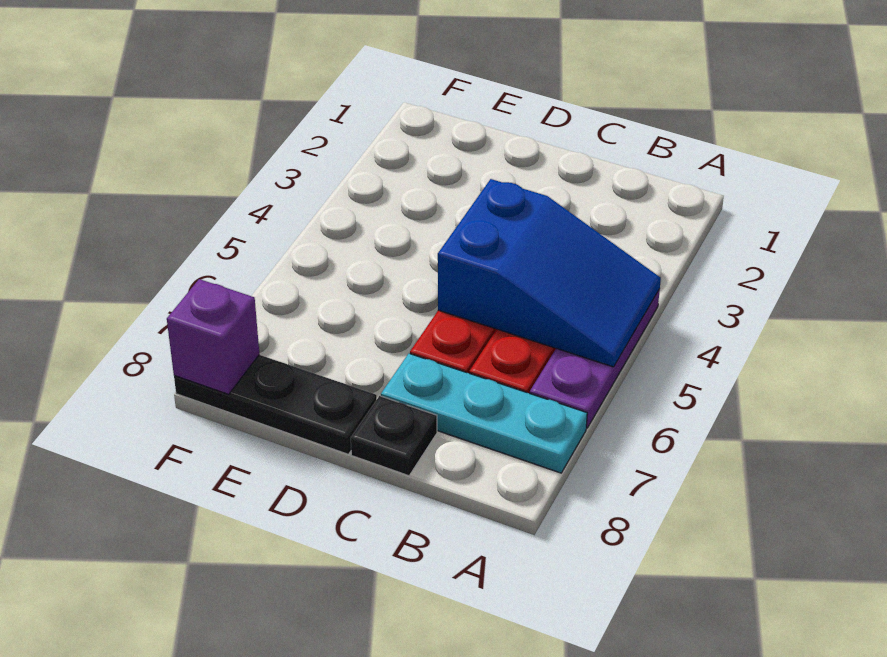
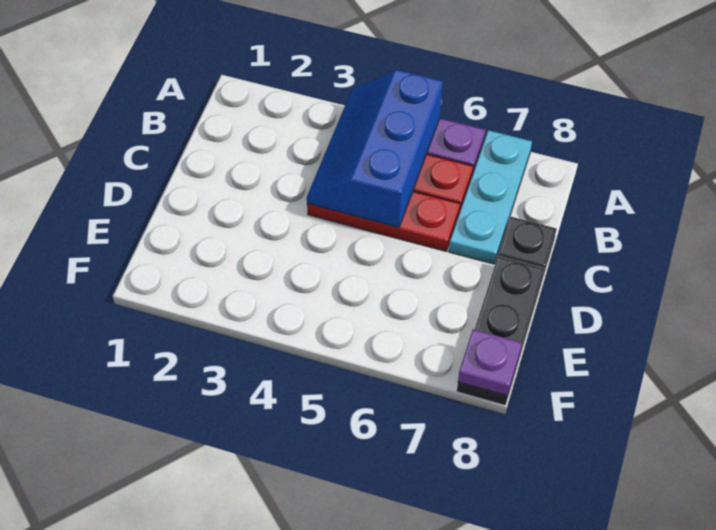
blue slope A4:C5 level 2 top C -> blue slope A4:C5 level 2 top 5
purple brick F8 level 2 -> purple plate F8 level 2

